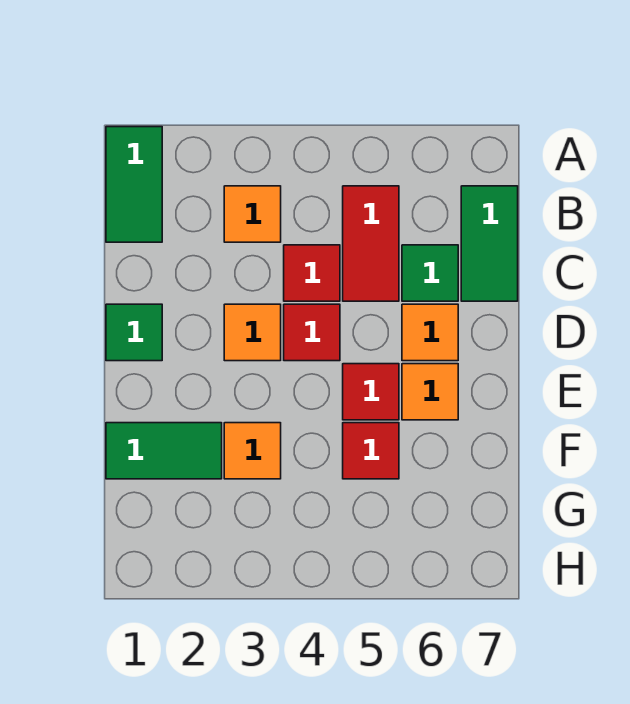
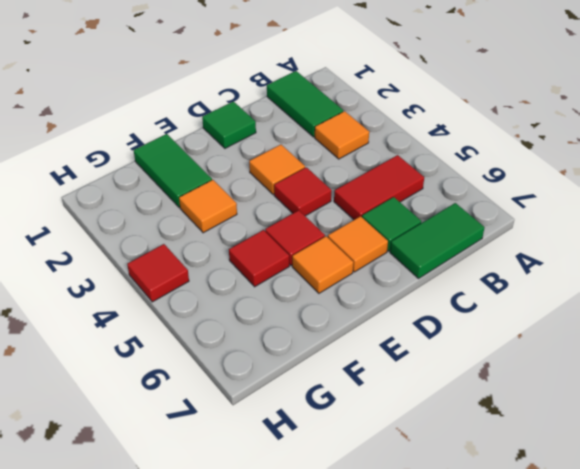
green tile A1:B1 level 1 -> green tile B1:B2 level 1
red tile C4 level 1 -> red tile H4 level 1

